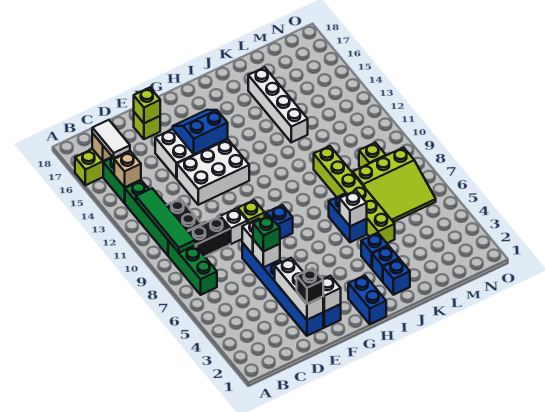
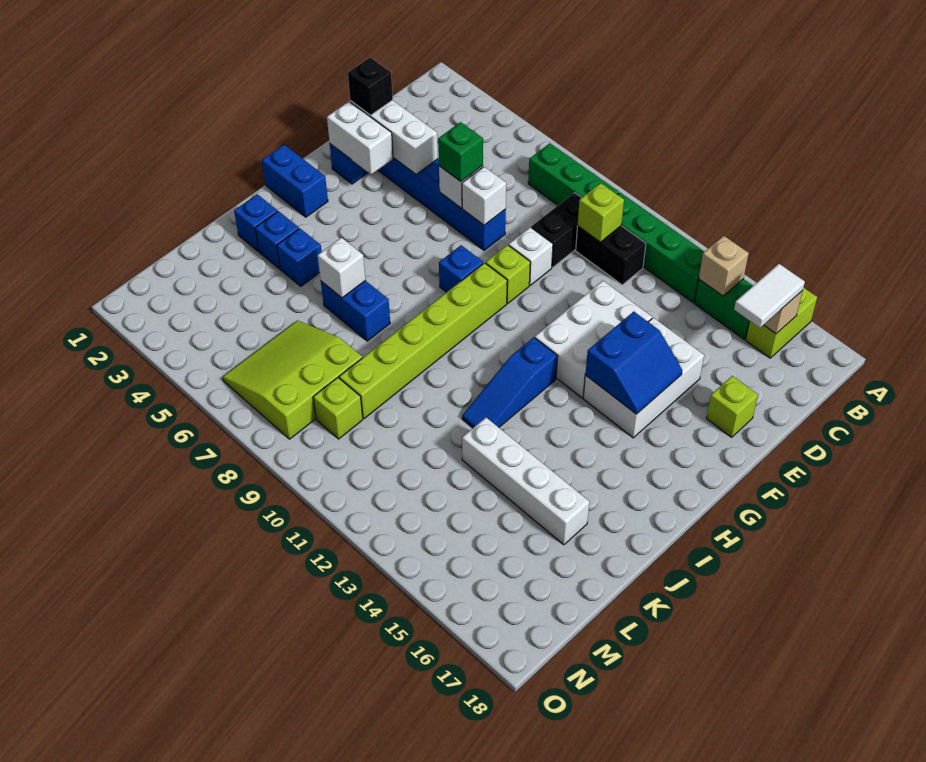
green tile B9:B12 level 2 -> none
white tile B15:B16 level 3 -> white tile B16:C16 level 3
lime brick E17 level 2 -> lime brick C10 level 2
white brick F2 level 2 -> white brick F2:F3 level 2
none -> blue slope H12:J12 level 1 top H
lime brick K5:K10 level 1 -> lime brick G9:L9 level 1

